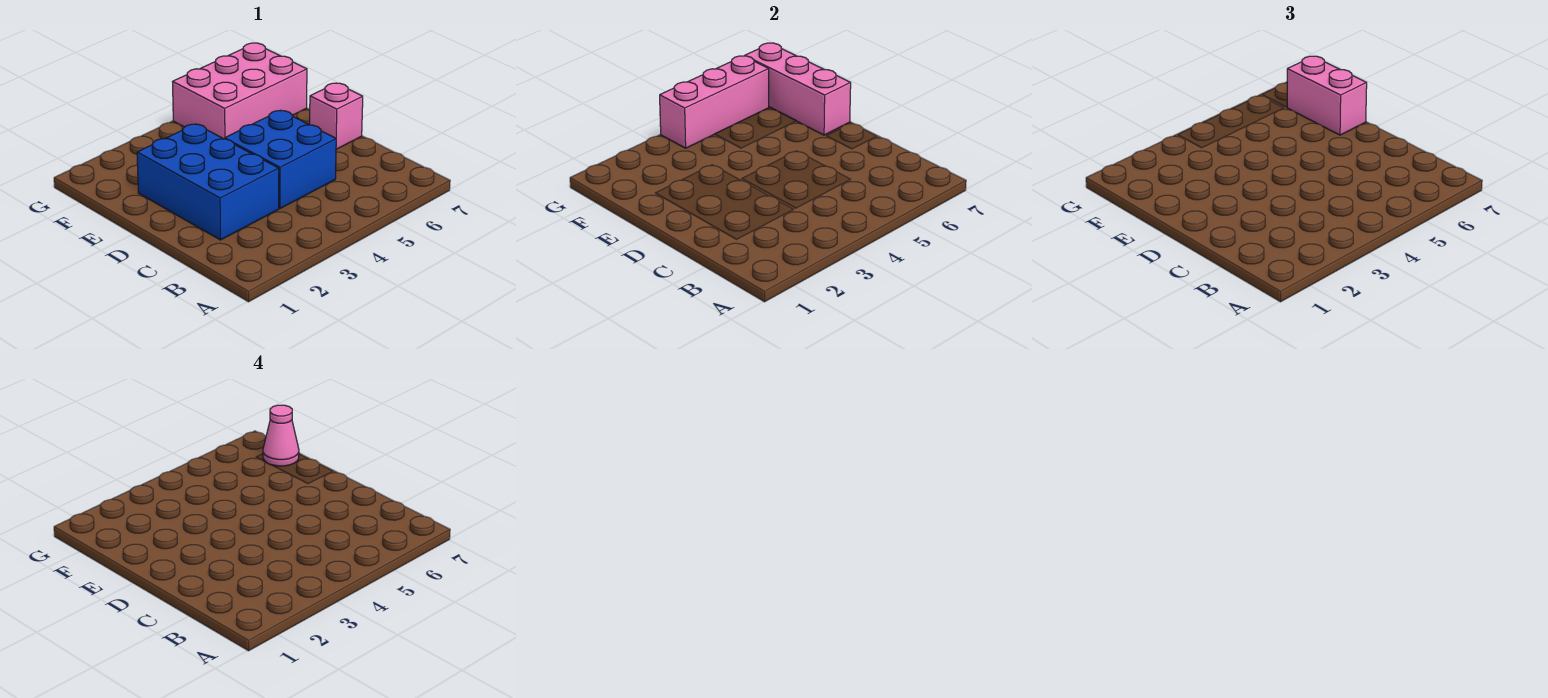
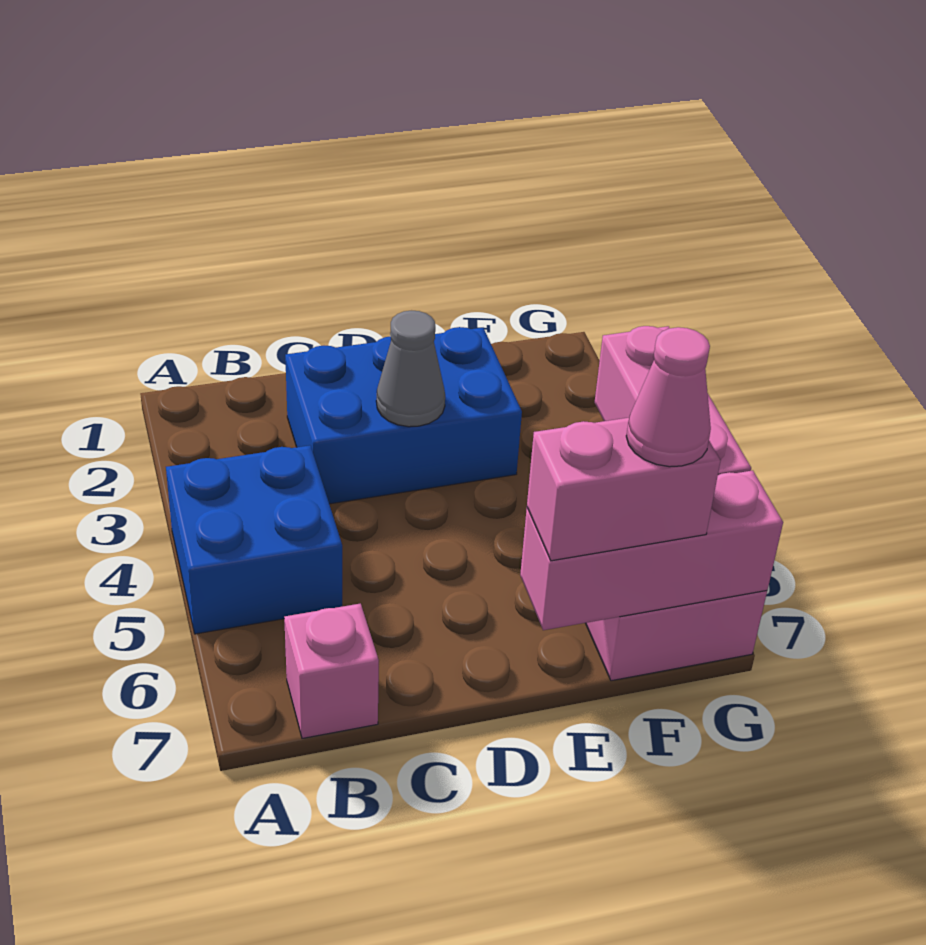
blue brick C4:D5 level 1 -> blue brick A4:B5 level 1
none -> grey cone D3 level 2
pink brick D7 level 1 -> pink brick B7 level 1

